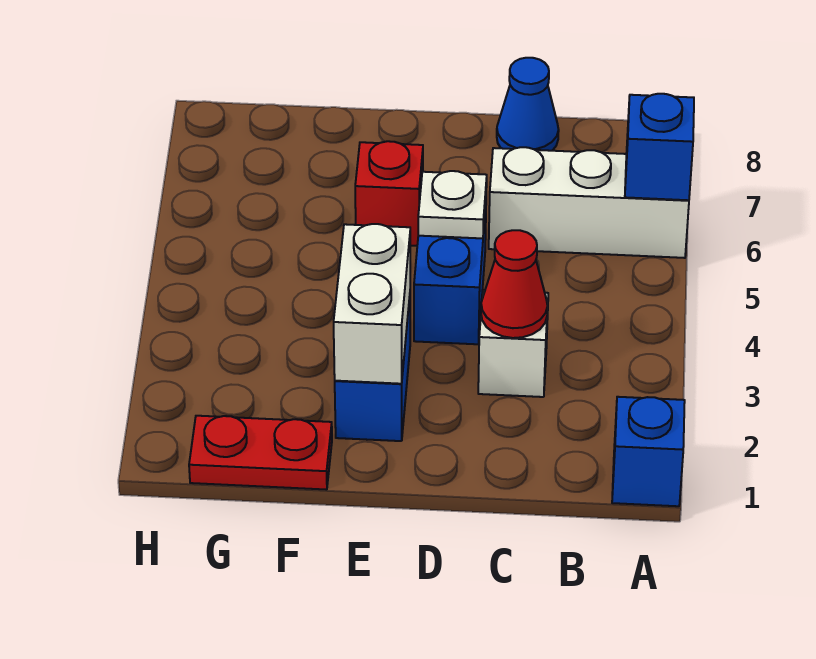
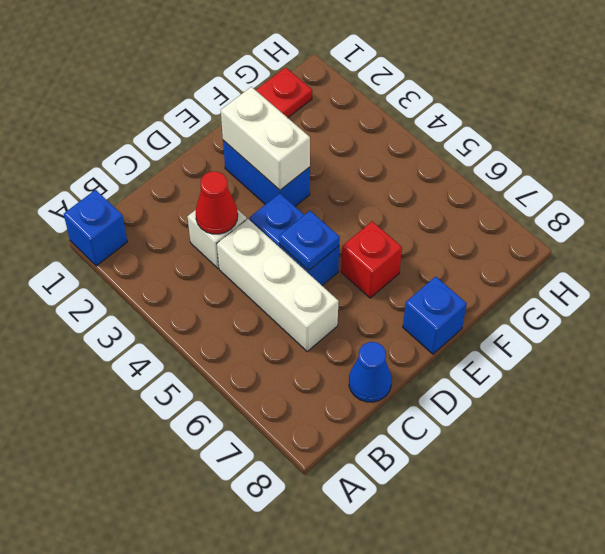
white brick A6:C6 level 1 -> white brick C4:C6 level 1
blue brick A6 level 2 -> blue brick E8 level 1
white plate D5 level 2 -> blue plate D5 level 2

